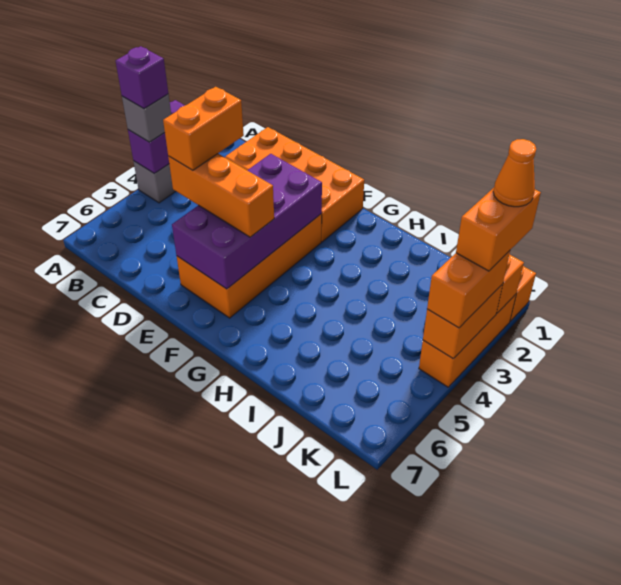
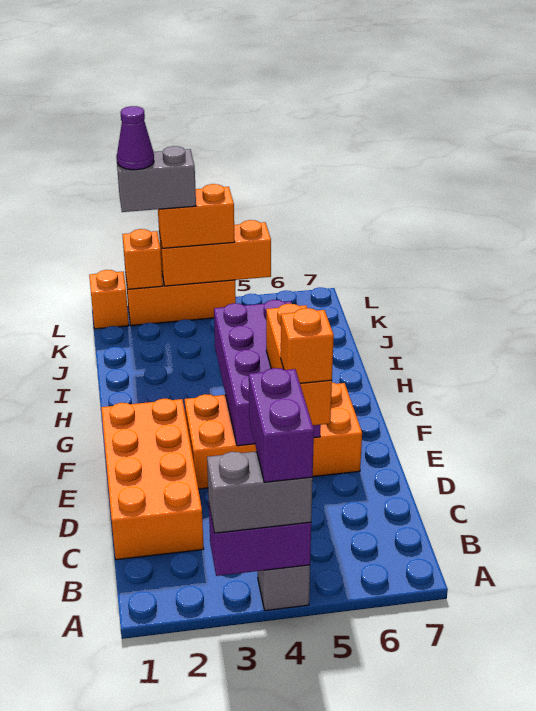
grey brick A4 level 3 -> grey brick A3:A4 level 3
purple brick A4 level 4 -> purple brick A4:B4 level 4
orange brick D4:D5 level 4 -> orange brick D5 level 4
purple brick E3:F6 level 2 -> purple brick E4:H5 level 2
orange brick L2:L3 level 4 -> grey brick L2:L3 level 4
orange cone L2 level 5 -> purple cone L2 level 5
orange brick L3:L4 level 2 -> orange brick L3:L5 level 2

